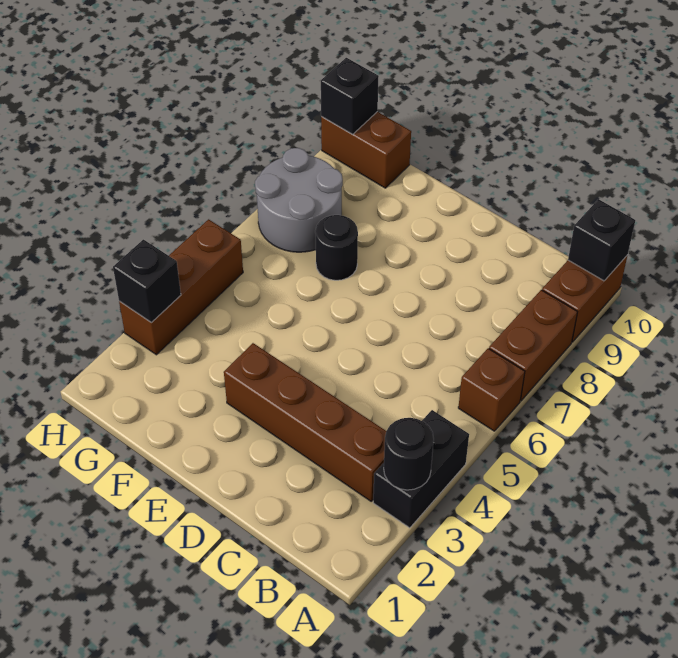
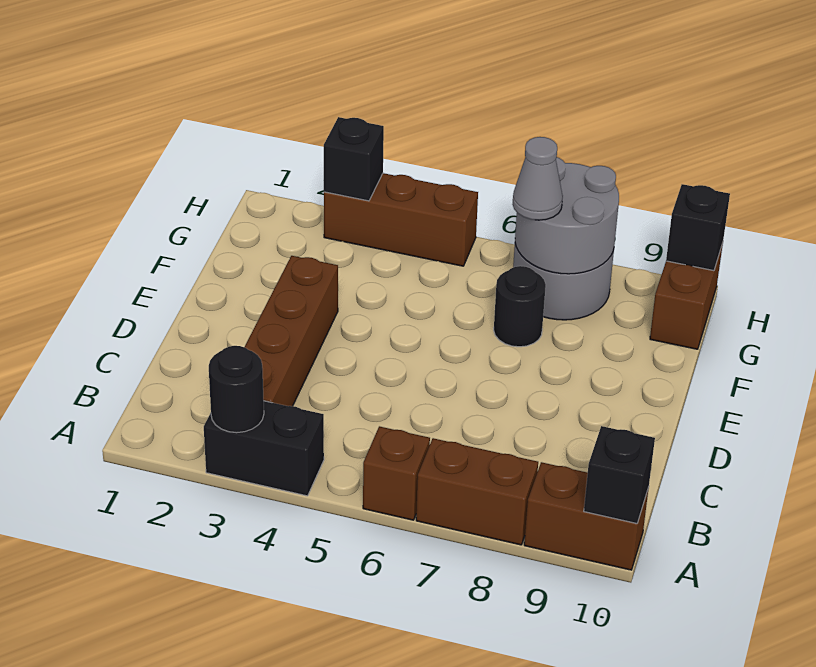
none -> grey round brick G7:H8 level 2
none -> grey cone G7 level 3

